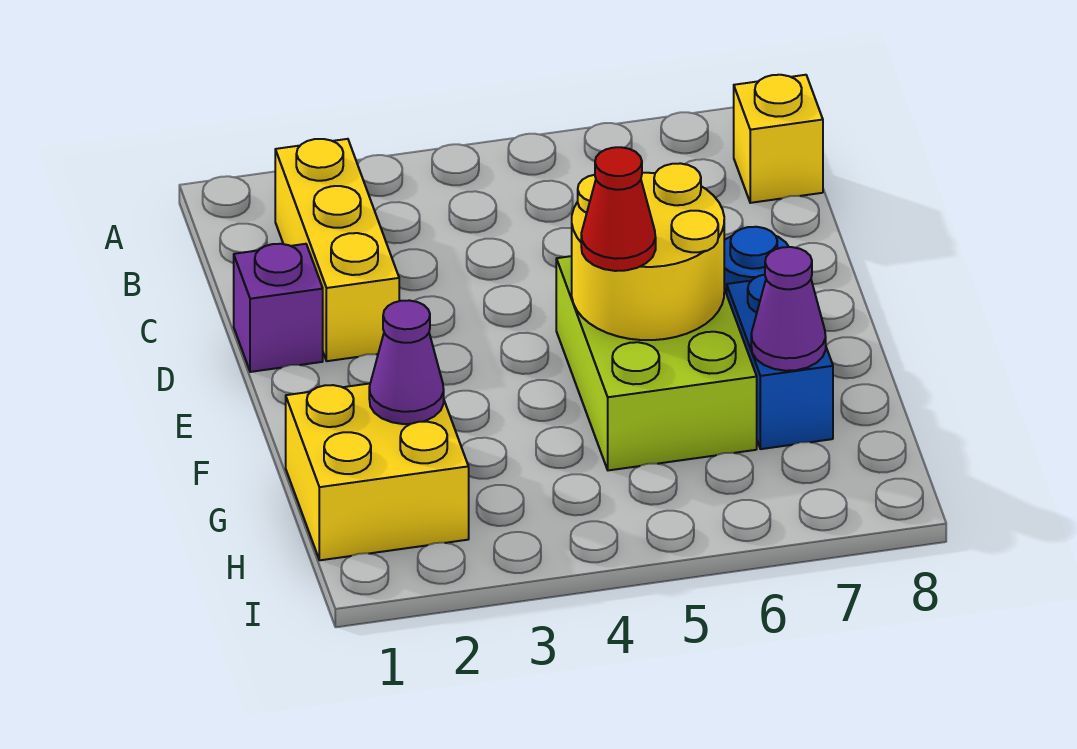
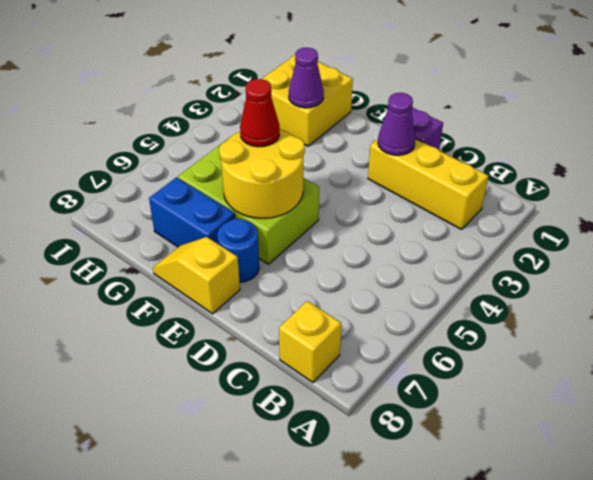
none -> yellow slope E8:F8 level 1 top E
purple cone G7 level 2 -> purple cone D2 level 2

